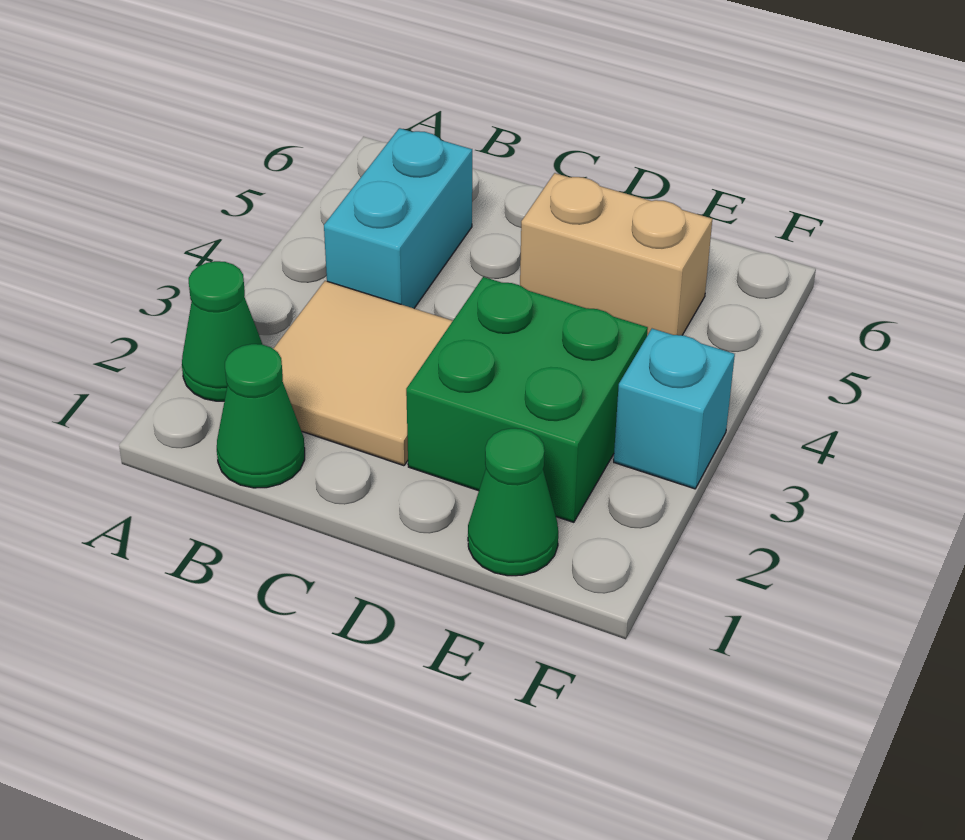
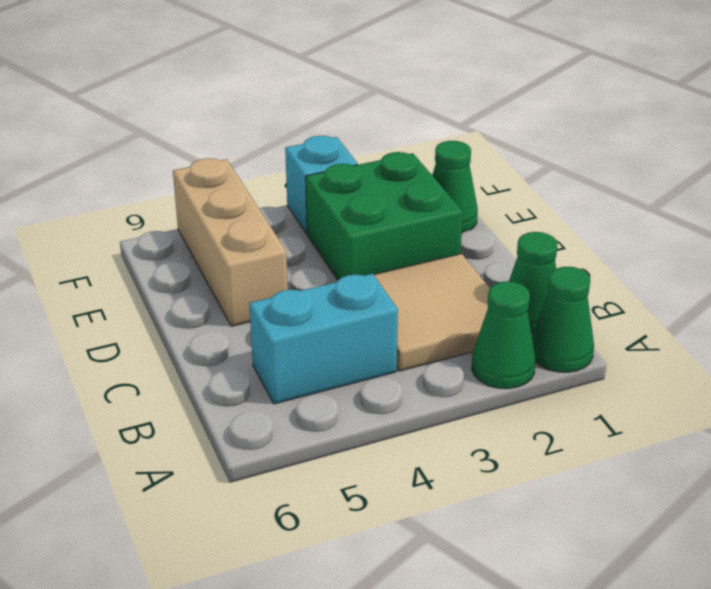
none -> green cone A1 level 1
tan brick D5:E5 level 1 -> tan brick D5:F5 level 1

